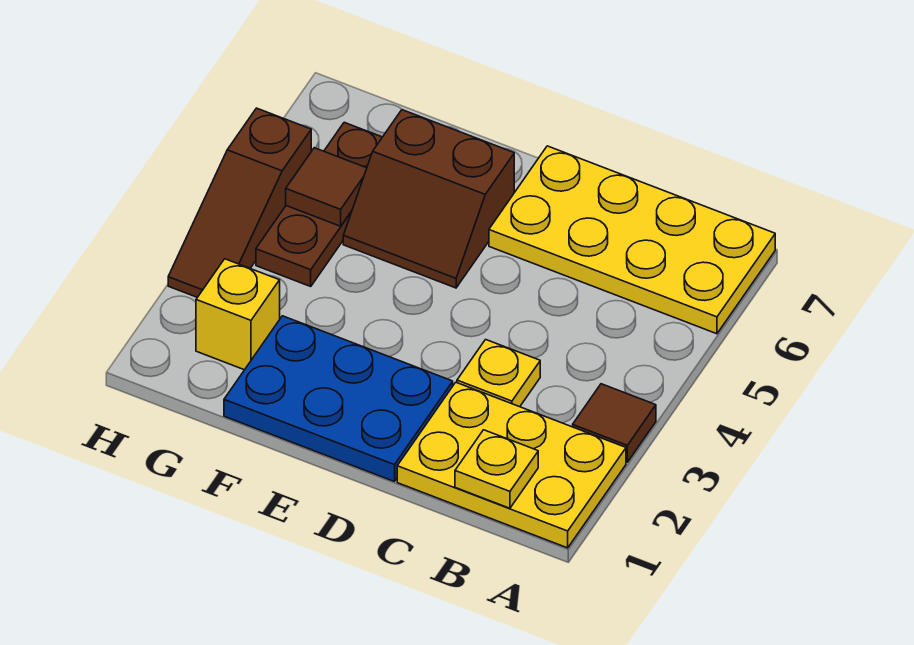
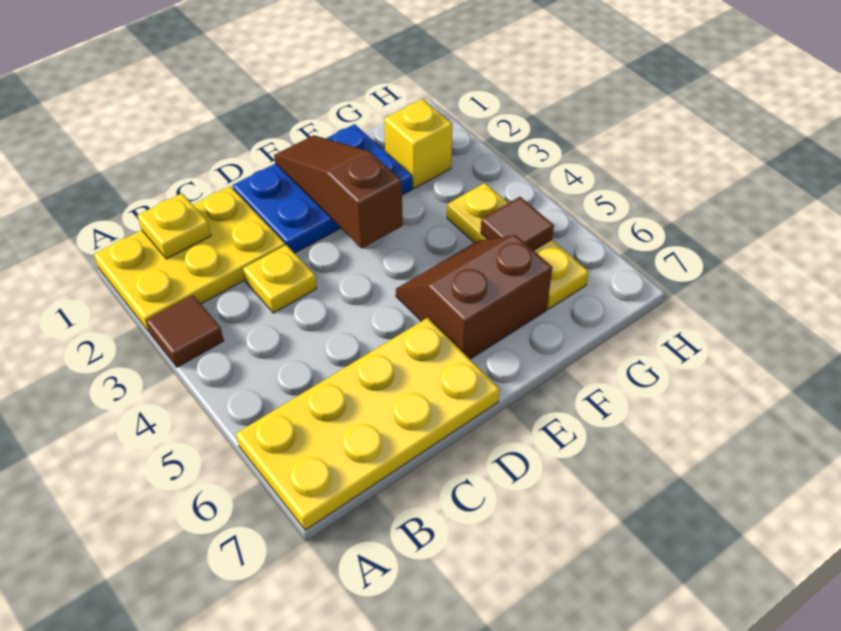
brown plate G4:G6 level 1 -> yellow plate G4:G6 level 1
brown slope H3:H5 level 1 top 5 -> brown slope E1:E3 level 2 top 3

